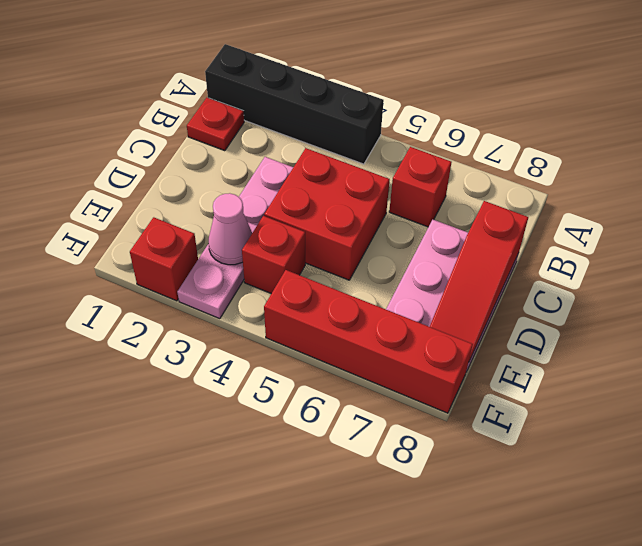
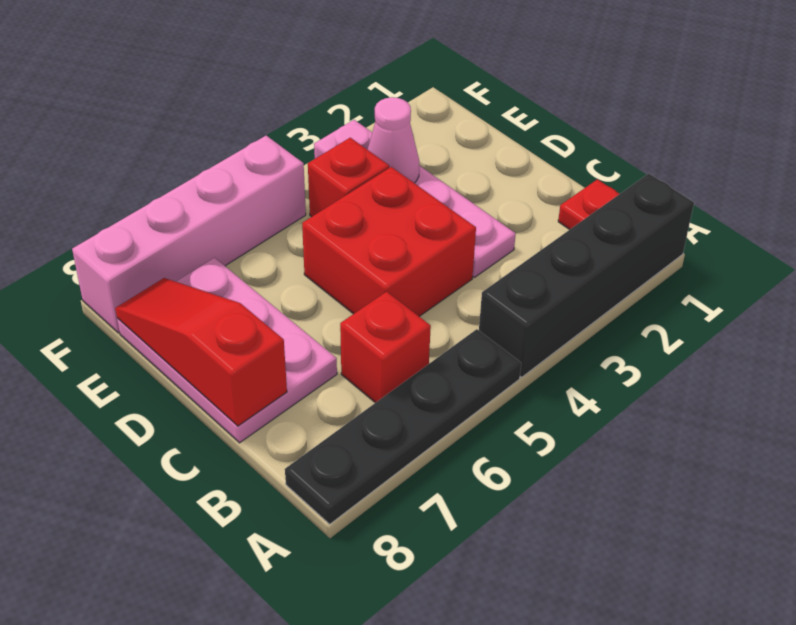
none -> black plate A5:A8 level 1
red brick F2 level 1 -> none
red brick F5:F8 level 1 -> pink brick F5:F8 level 1

